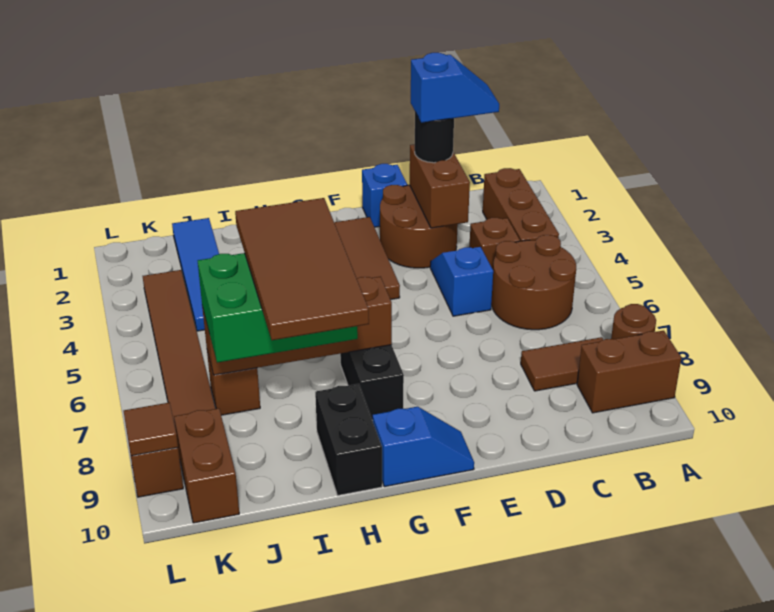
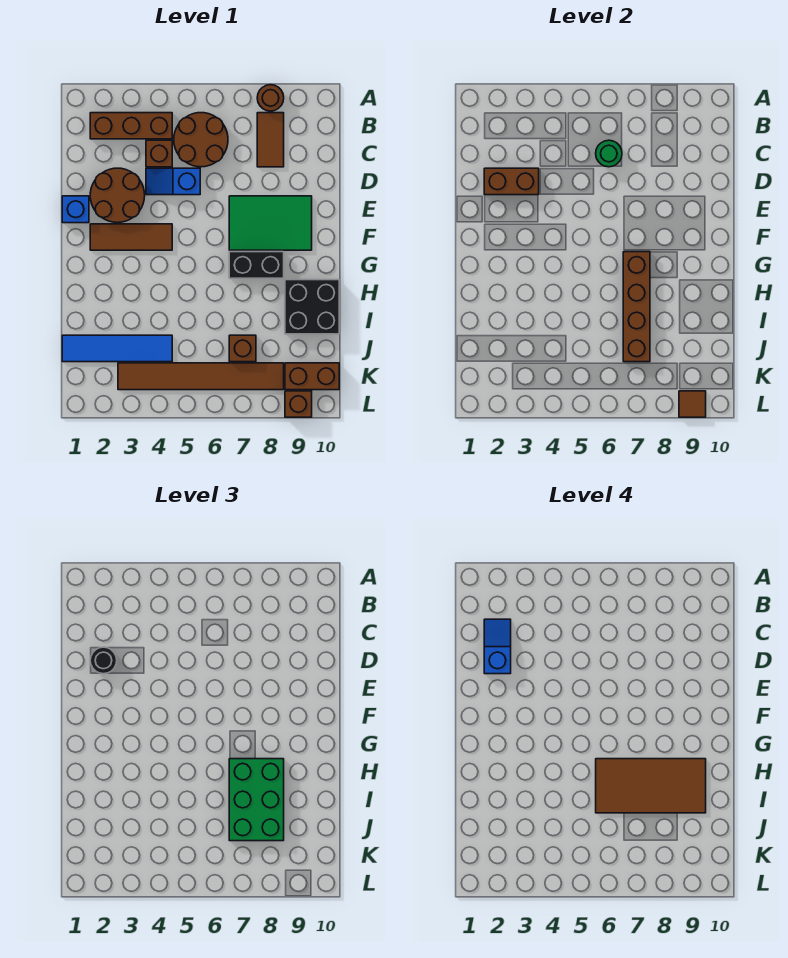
brown brick A9:B9 level 1 -> none
none -> green round brick C6 level 2
none -> green tile E7:F9 level 1
blue slope F10:G10 level 1 top G -> none
black brick H9:H10 level 1 -> black brick H9:I10 level 1

